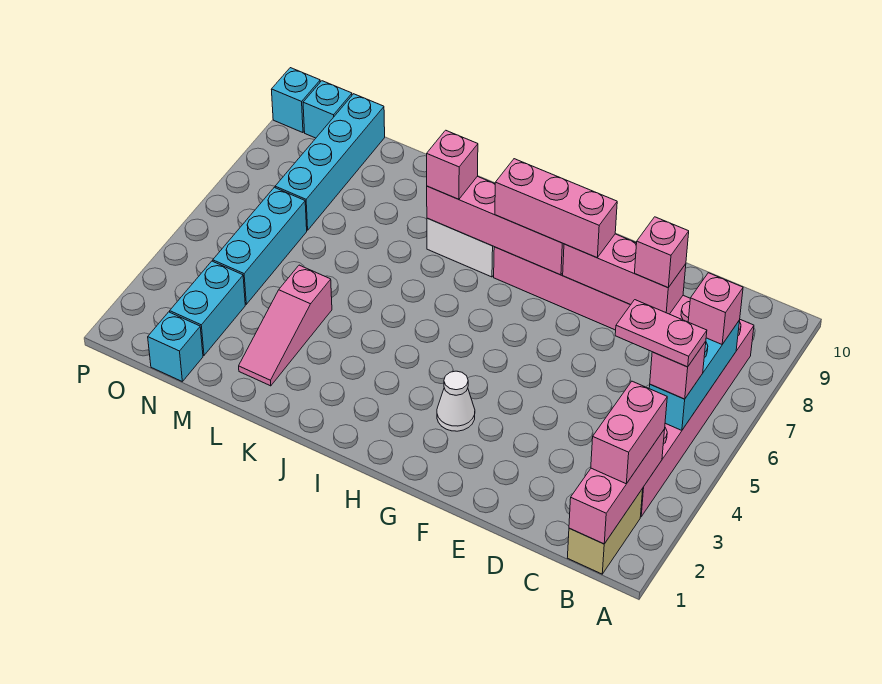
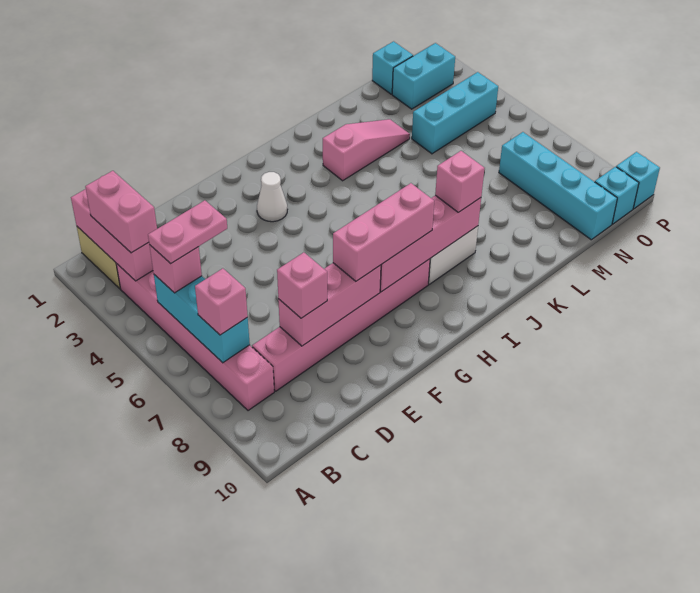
pink slope L2:L4 level 1 top 4 -> pink slope J3:L3 level 1 top J
cyan brick N2:N3 level 1 -> cyan brick N2:O2 level 1
cyan brick N4:N6 level 1 -> cyan brick M4:O4 level 1

